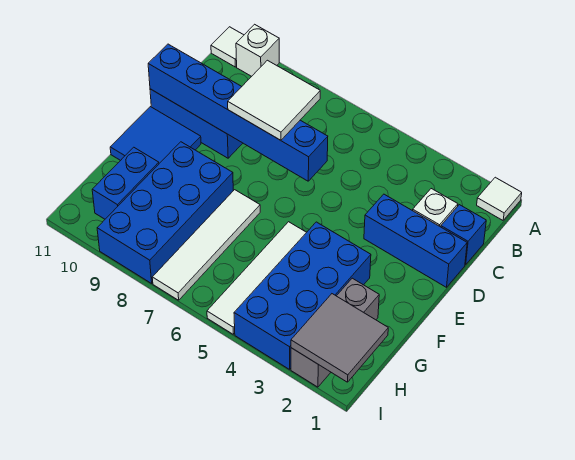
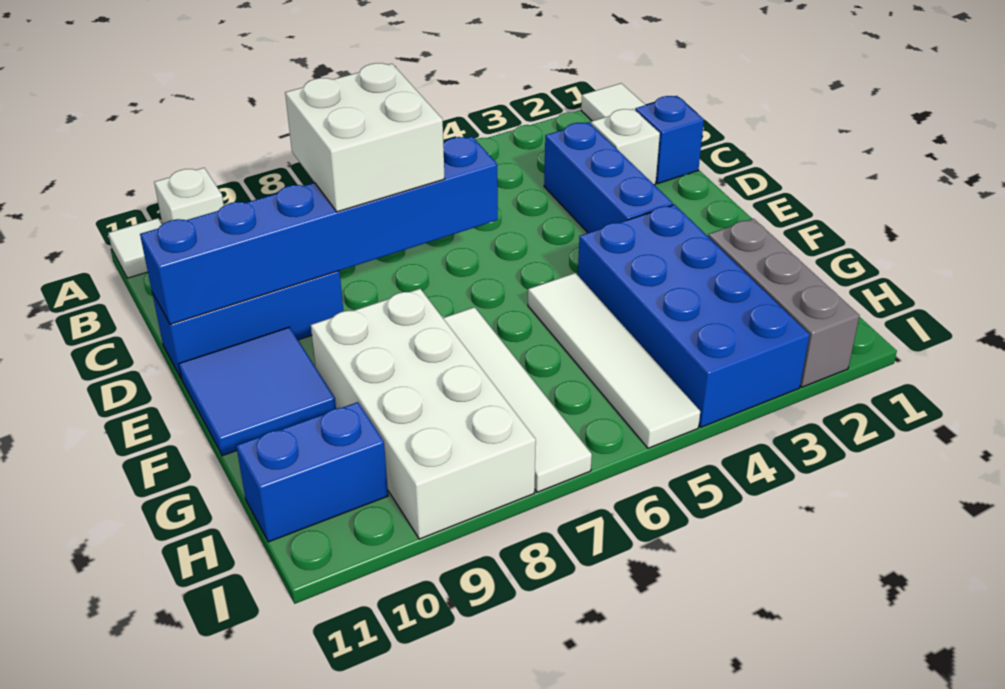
white tile C7:D8 level 3 -> white brick C7:D8 level 3
blue brick D1:D3 level 1 -> blue brick C3:E3 level 1
blue brick F8:I9 level 1 -> white brick F8:I9 level 1
blue brick G10:H10 level 1 -> blue brick H10:H11 level 1
grey tile H1:I2 level 2 -> none

